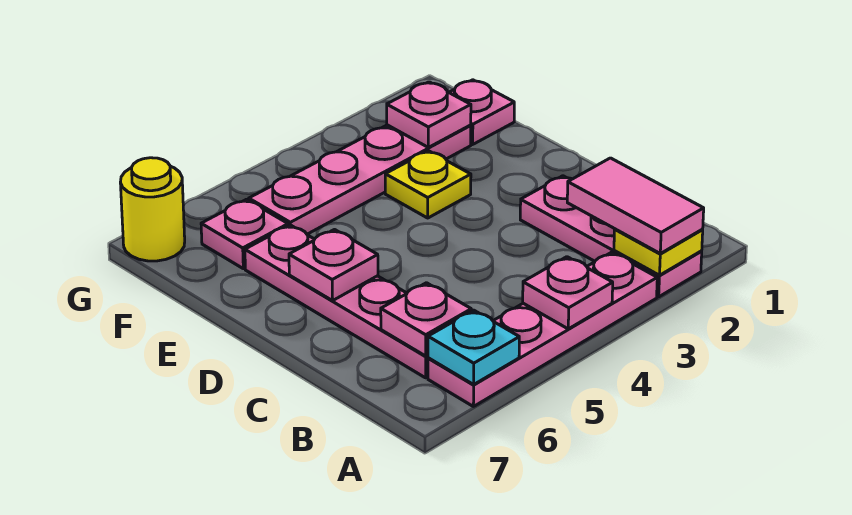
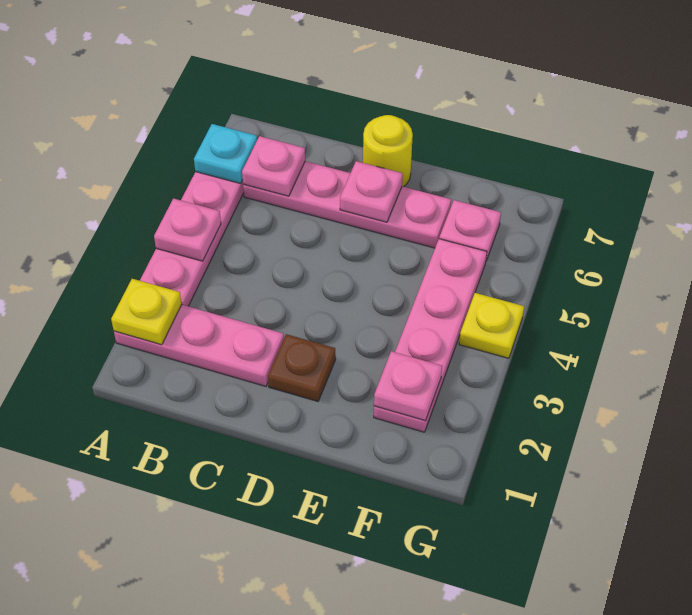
pink tile A2:B2 level 3 -> none
none -> brown plate D2 level 1
yellow plate E3 level 1 -> yellow plate G4 level 1
pink plate F1 level 1 -> none
yellow round brick G7 level 1 -> yellow round brick D7 level 1

